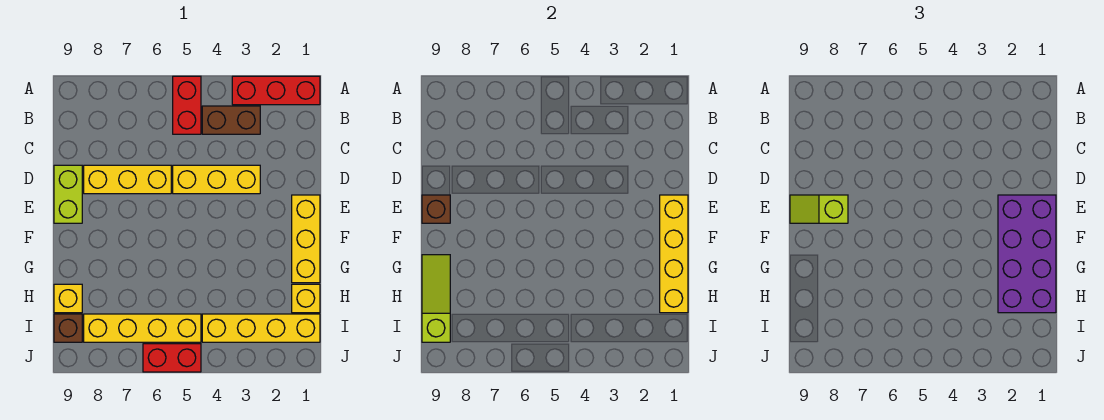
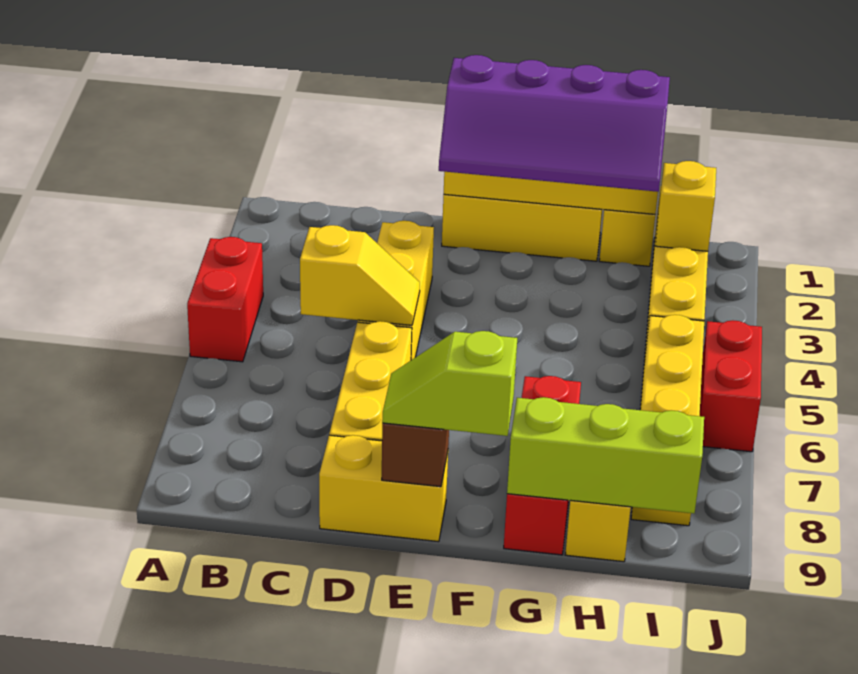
red brick A1:A3 level 1 -> red brick G7:G9 level 1
red brick A5:B5 level 1 -> red brick A4:A5 level 1
brown brick B3:B4 level 1 -> none
none -> yellow slope C5:D5 level 2 top C
lime brick D9:E9 level 1 -> yellow brick D9:E9 level 1
purple brick E1:H2 level 3 -> purple slope E1:H2 level 3 top 1
lime slope E8:E9 level 3 top 8 -> lime slope E9:F9 level 3 top F
lime slope G9:I9 level 2 top I -> lime brick G9:I9 level 2
none -> yellow brick I2 level 2
brown brick I9 level 1 -> none

